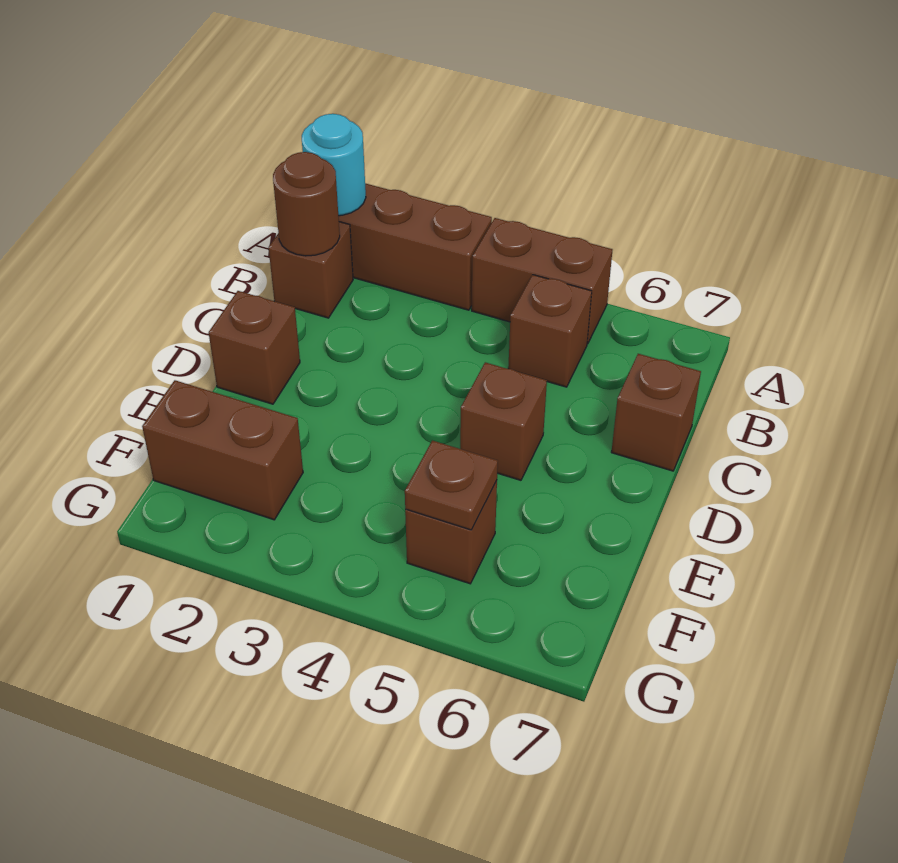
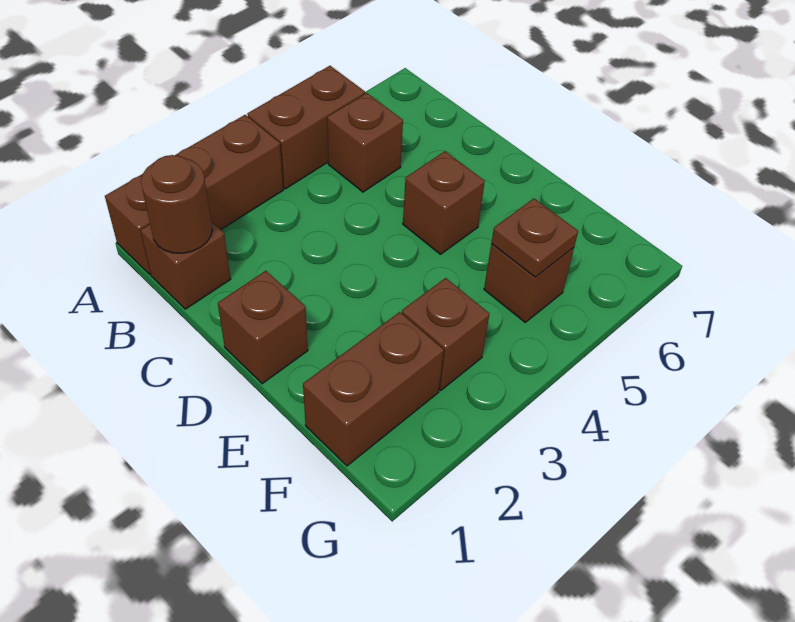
cyan round brick A1 level 2 -> none
brown brick C7 level 1 -> brown brick F3 level 1

